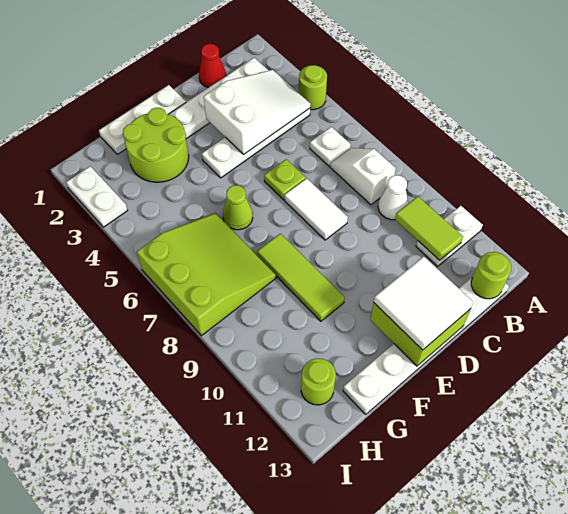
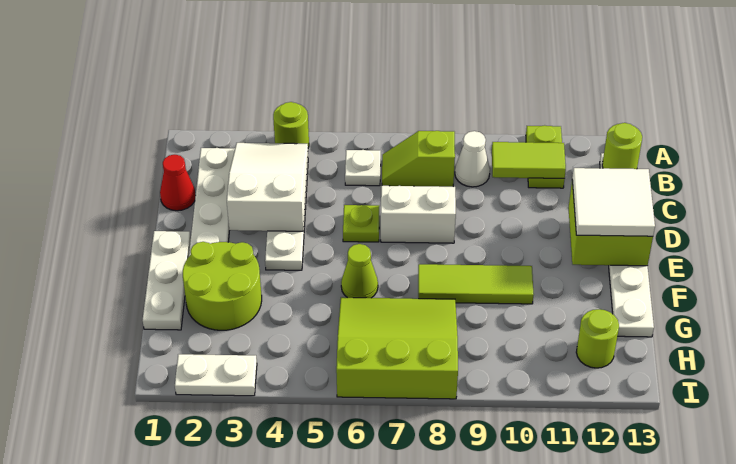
white plate A11:B11 level 1 -> lime plate A11:B11 level 1
white slope B7:B8 level 1 top 8 -> lime slope B7:B8 level 1 top 8
white tile D7:D8 level 1 -> white brick D7:D8 level 1

